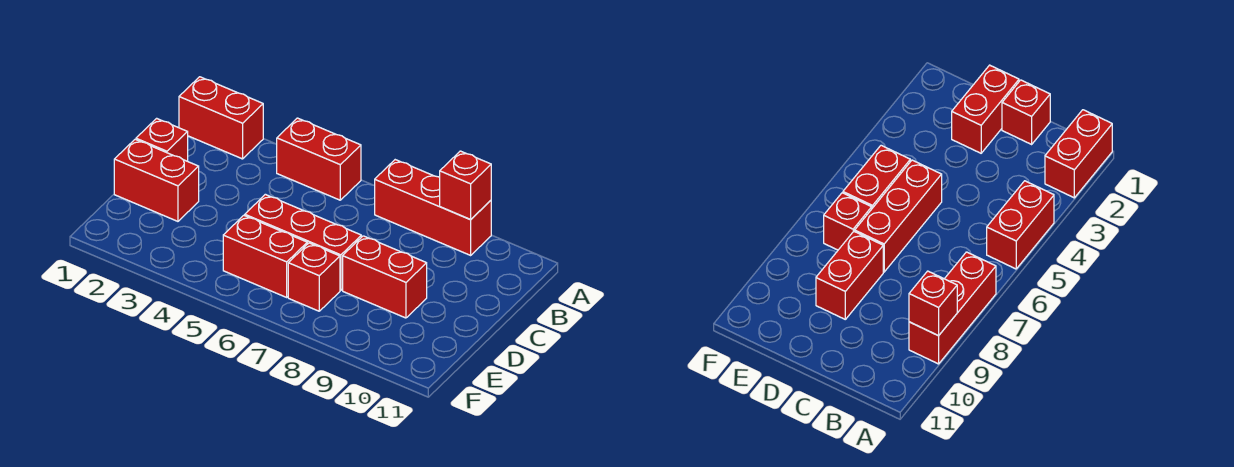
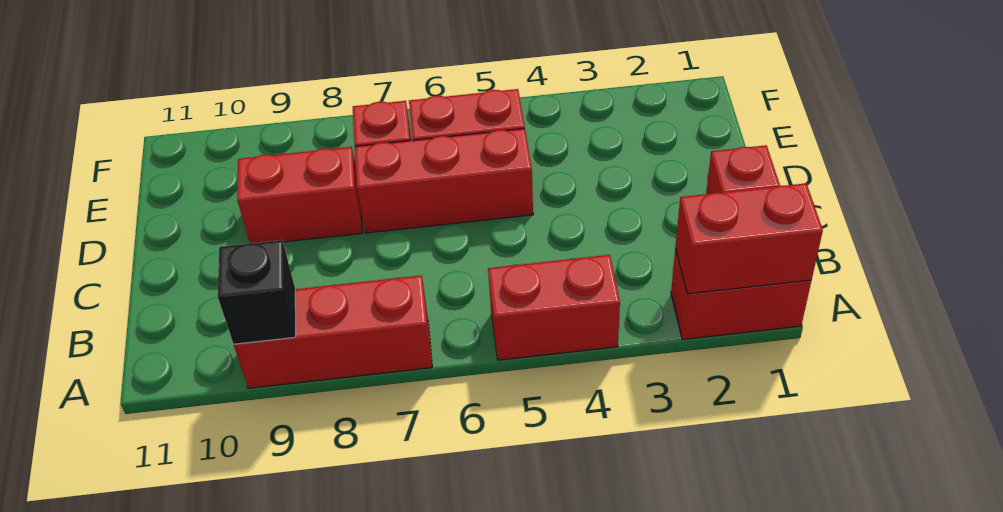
red brick A9 level 2 -> black brick A9 level 2
red brick D1:D2 level 1 -> red brick A1:A2 level 2

